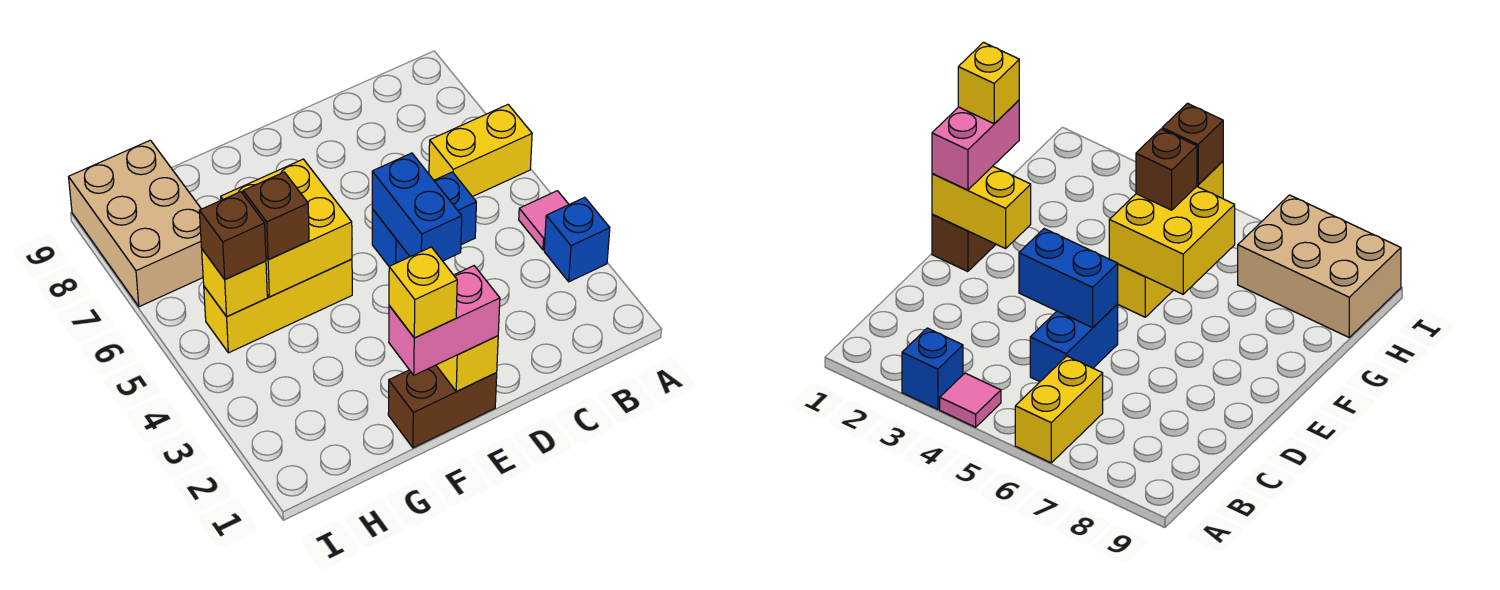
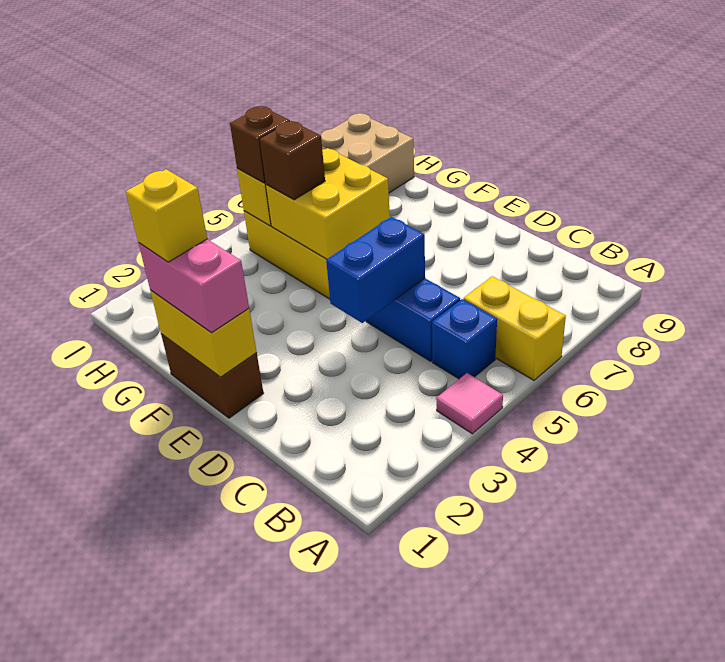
blue brick A3 level 1 -> blue brick B5 level 1
yellow brick E1:E2 level 2 -> yellow brick E1:F1 level 2

